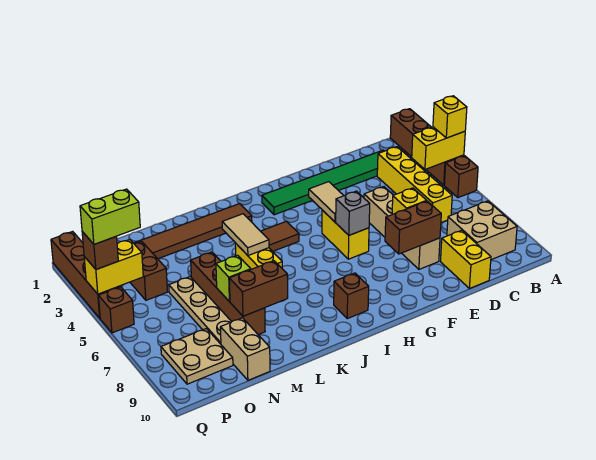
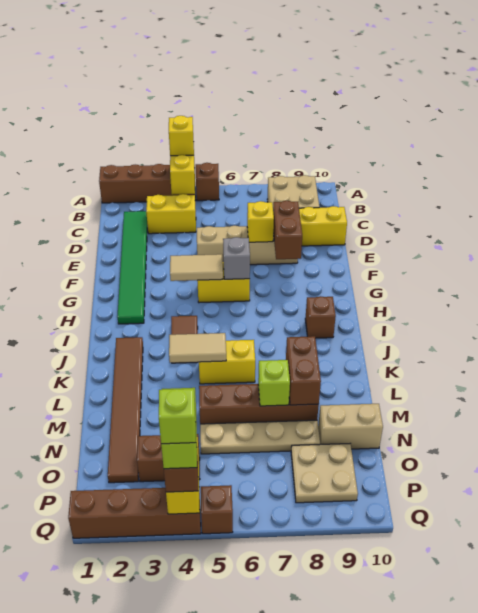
yellow brick C3:C6 level 1 -> yellow brick C3:C4 level 1
none -> lime brick Q4 level 5

